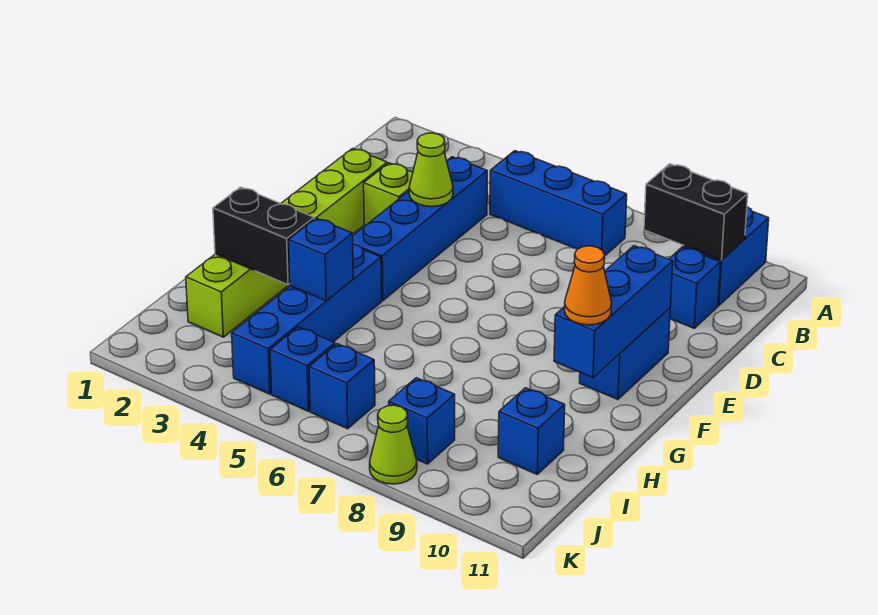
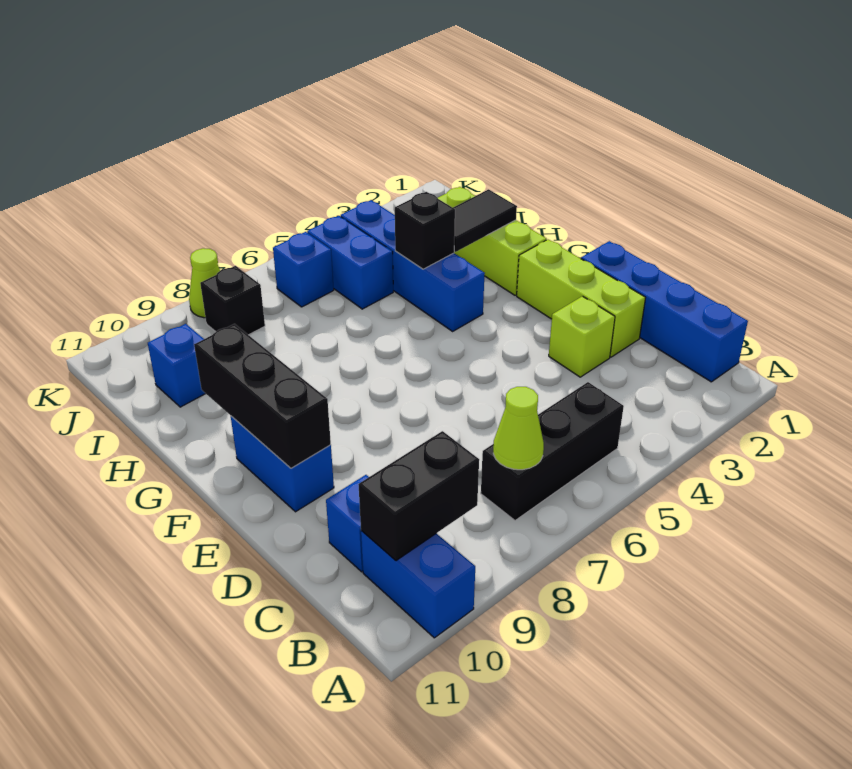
blue brick B5:B7 level 1 -> black brick B5:B7 level 1
blue brick C4:F4 level 1 -> blue brick B1:E1 level 1
lime cone D4 level 2 -> lime cone B7 level 2
blue brick E10:G10 level 2 -> black brick E10:G10 level 2
orange cone G10 level 3 -> none
black brick H2:H3 level 2 -> black tile H2:H3 level 2
blue brick H4 level 2 -> black brick H4 level 2
blue brick J5 level 1 -> blue brick I5:J5 level 1
blue brick J8 level 1 -> black brick J8 level 1

